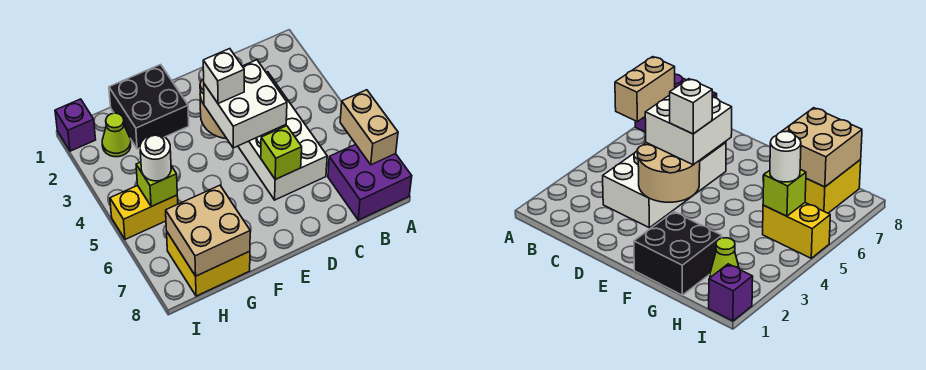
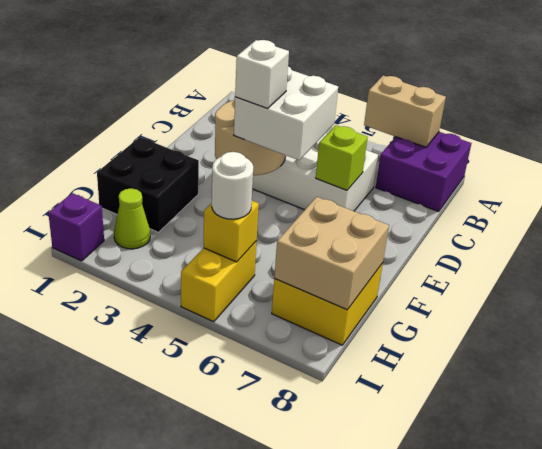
lime brick H5 level 2 -> yellow brick H5 level 2

